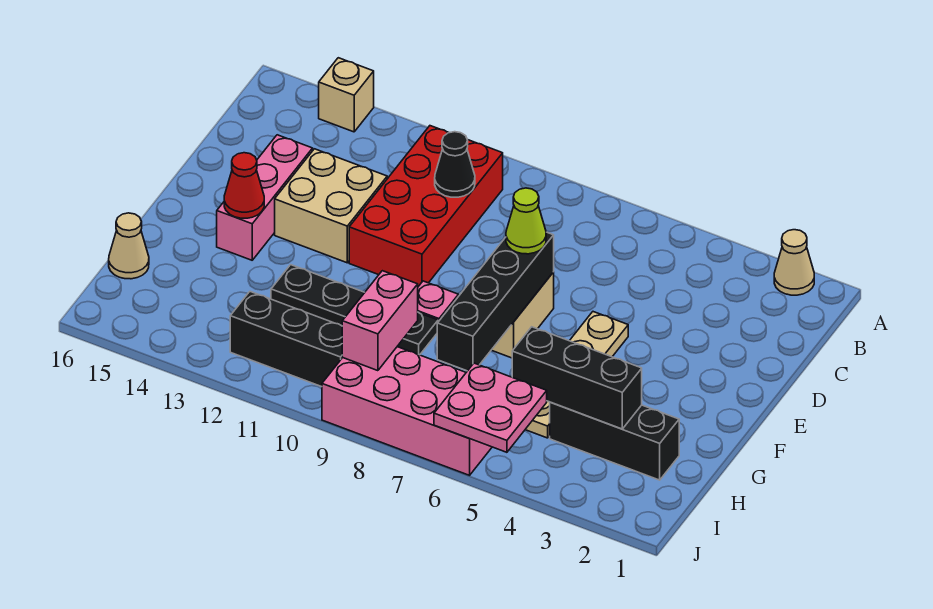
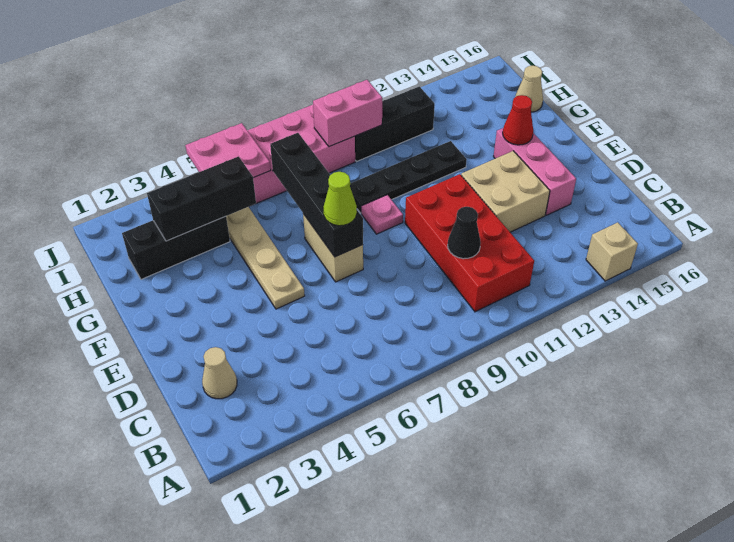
tan cone A2 level 1 -> tan cone C2 level 1
pink brick H9:I9 level 2 -> pink brick I9:I10 level 2

